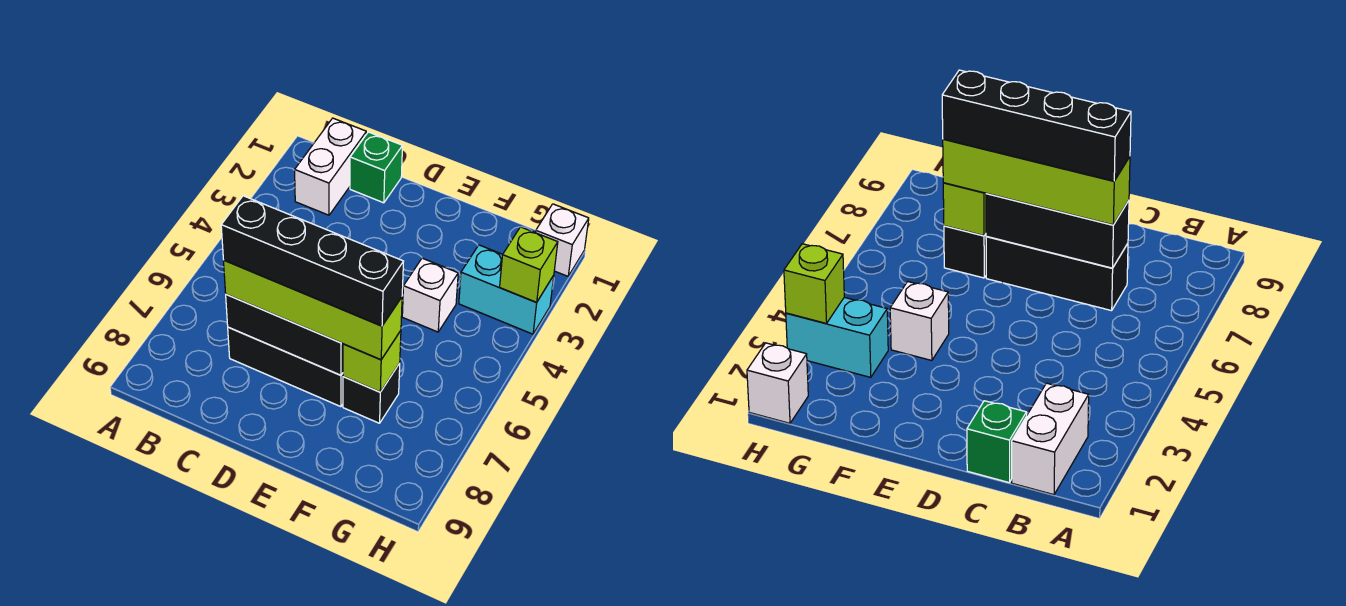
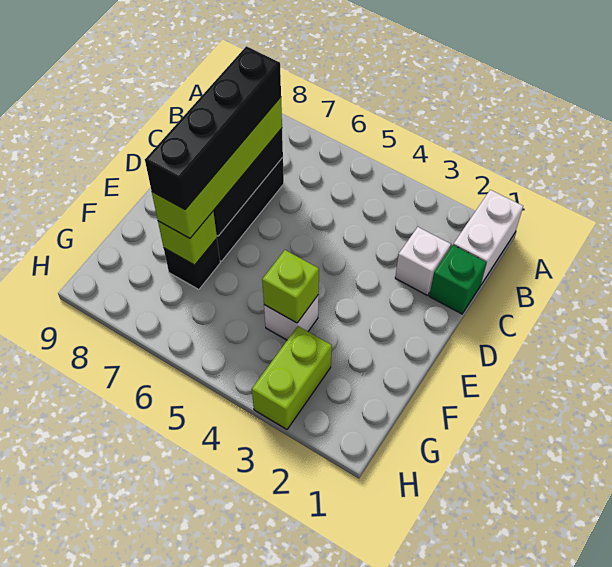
white brick B1:B2 level 1 -> white brick A1:B1 level 1
cyan brick G3:H3 level 1 -> lime brick G3:H3 level 1
white brick H1 level 1 -> white brick C2 level 1
lime brick H3 level 2 -> lime brick F4 level 2

